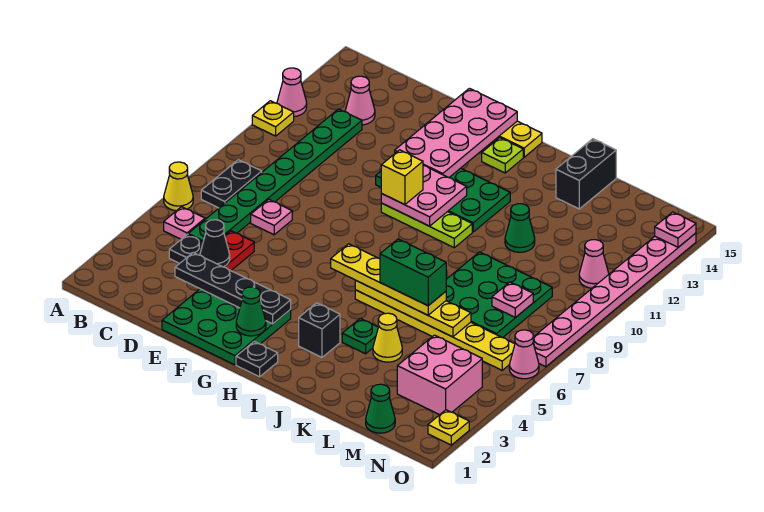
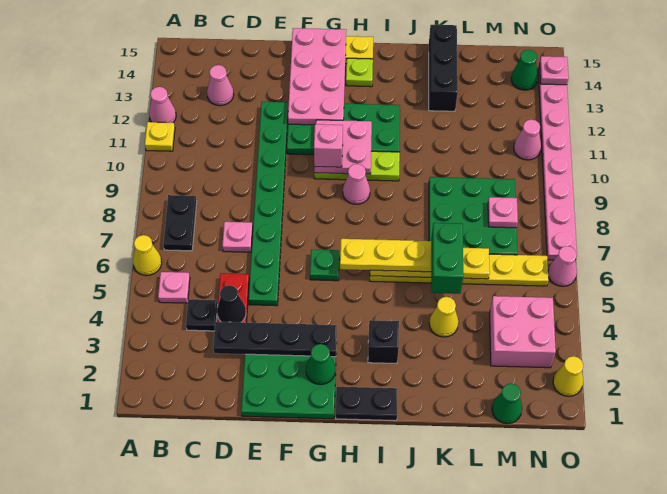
green plate C5:C12 level 1 -> green plate E5:E12 level 1
yellow brick G10 level 3 -> pink brick G10 level 3
black plate H1 level 1 -> black plate H1:I1 level 1
none -> pink cone H9 level 1
green plate J4 level 1 -> green plate G6 level 1
green brick J6:K6 level 4 -> green brick K5:K6 level 4
green cone K11 level 1 -> green cone N14 level 1
black brick K14:K15 level 1 -> black brick K13:K15 level 1
yellow plate O2 level 1 -> yellow cone O2 level 1

